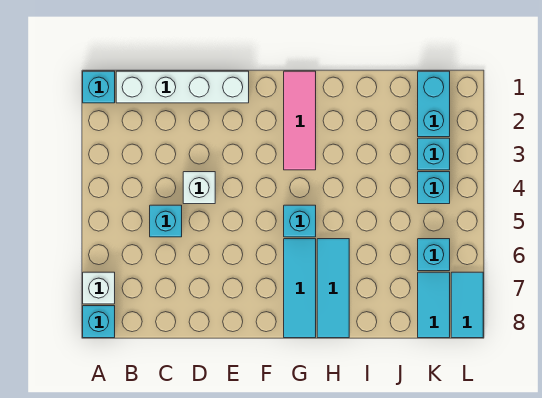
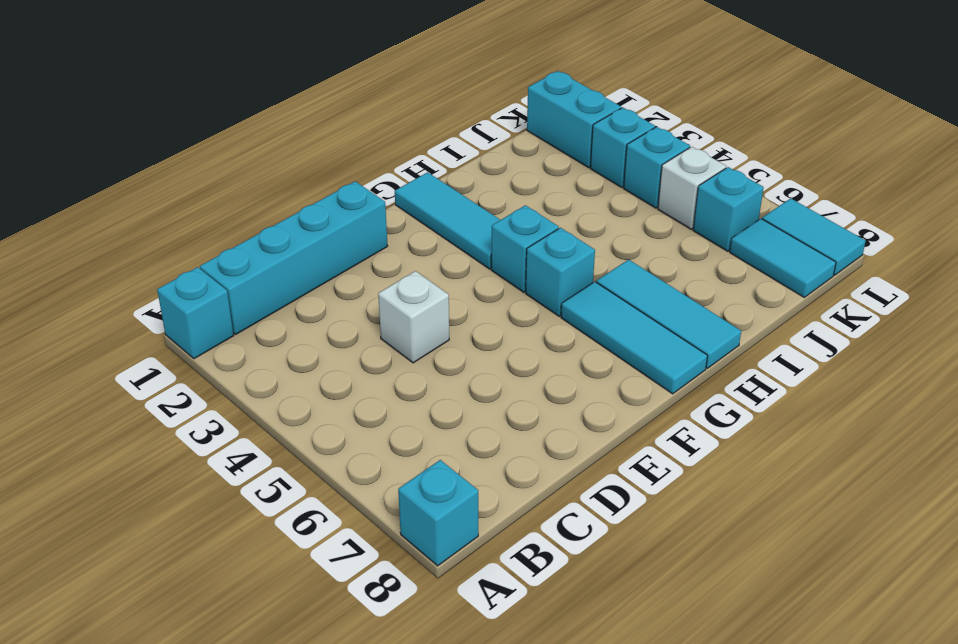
white brick A7 level 1 -> white brick K5 level 1
white brick B1:E1 level 1 -> cyan brick B1:E1 level 1
cyan brick C5 level 1 -> cyan brick G4 level 1
pink tile G1:G3 level 1 -> cyan tile G1:G3 level 1

